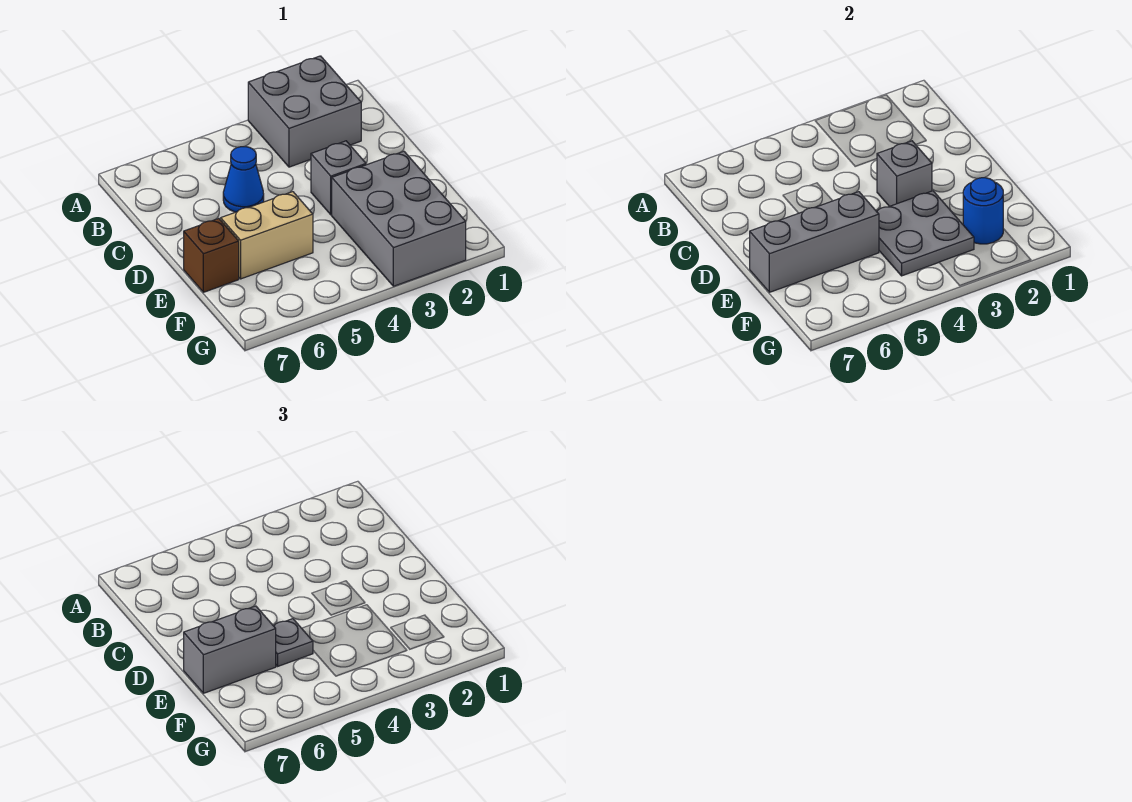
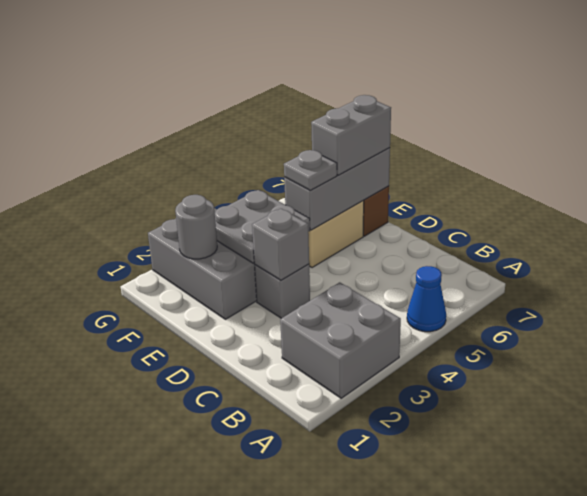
blue cone C5 level 1 -> blue cone A5 level 1
blue round brick F2 level 2 -> grey round brick F2 level 2

